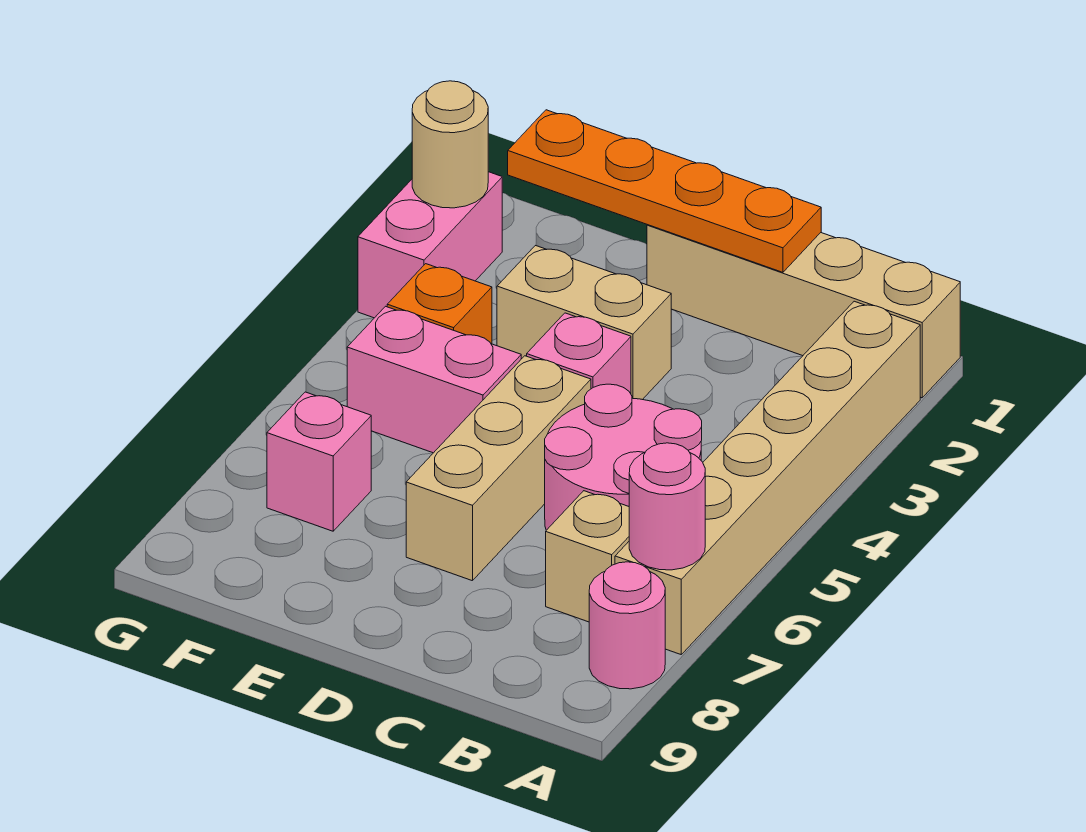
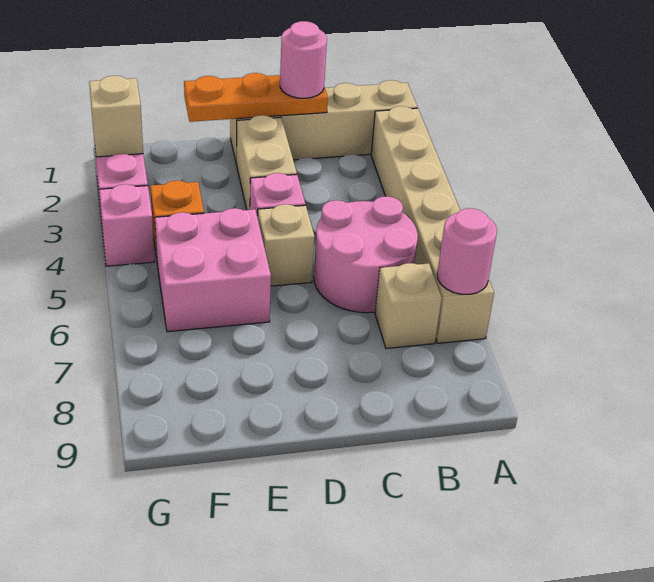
pink round brick A8 level 1 -> pink round brick C1 level 3
orange plate C1:F1 level 2 -> orange plate C1:E1 level 2
tan brick D3:E3 level 1 -> tan brick D2:D3 level 1
tan brick D5:D7 level 1 -> tan brick D5 level 1
pink brick E5:F5 level 1 -> pink brick E5:F6 level 1
pink brick F7 level 1 -> pink brick G4 level 1
tan round brick G2 level 2 -> tan brick G2 level 2

